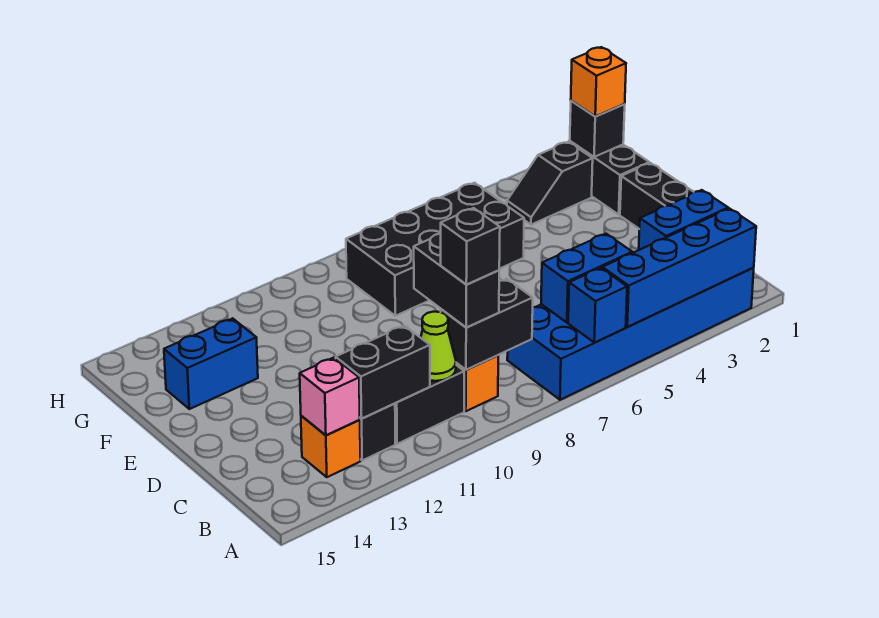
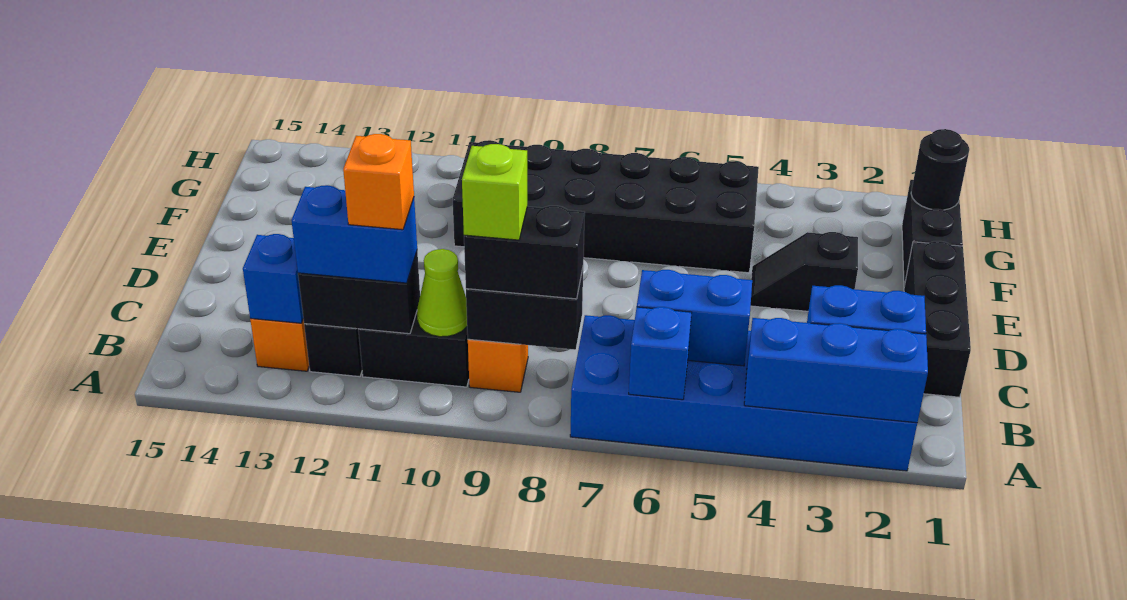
blue brick A2:A5 level 2 -> blue brick A2:A4 level 2
black brick B9:C9 level 3 -> black brick B8:B9 level 3
black brick B9 level 4 -> lime brick B9 level 4
pink brick B13 level 2 -> blue brick B13 level 2
black brick F5:G8 level 1 -> black brick F5:G10 level 1
blue brick F13:F14 level 1 -> blue brick B11:B12 level 3
black brick G1 level 2 -> black round brick G1 level 2
orange brick G1 level 3 -> orange brick B11 level 4
black slope G2:G3 level 1 top 2 -> black slope E3:E4 level 1 top 3

